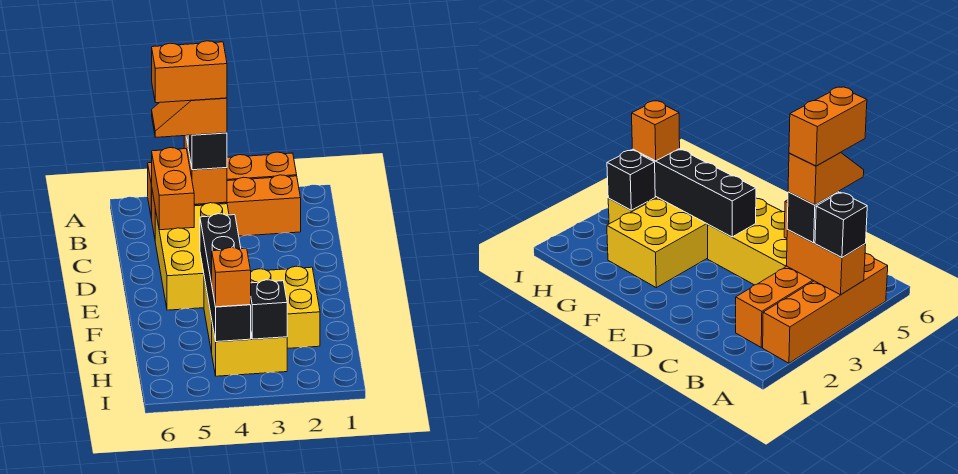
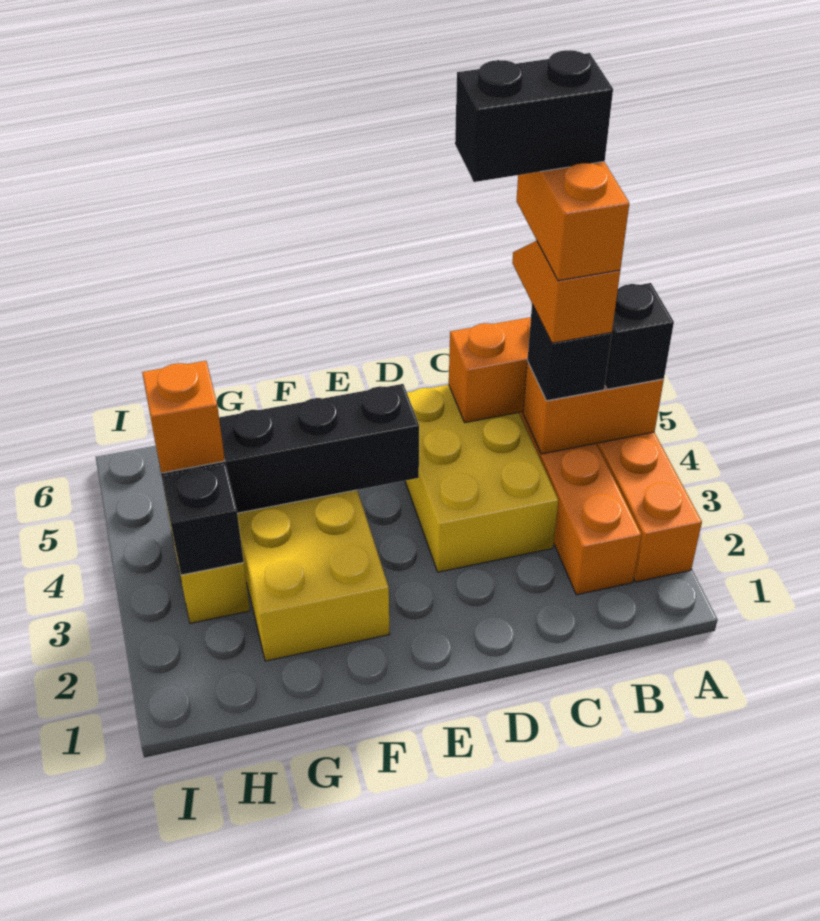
none -> black brick B5:C5 level 6
yellow brick C4:E5 level 1 -> yellow brick C3:D5 level 1

